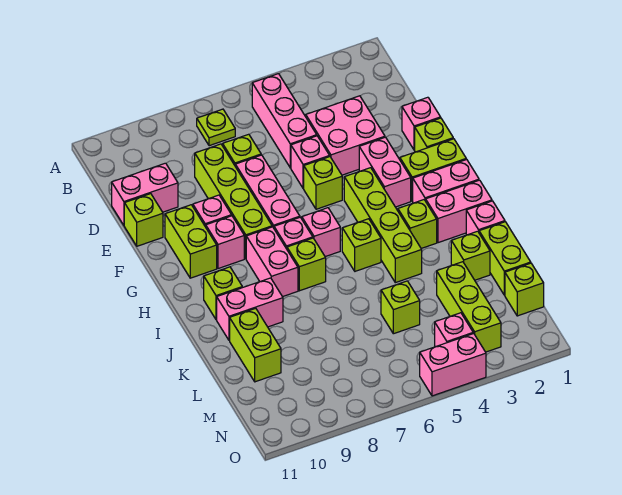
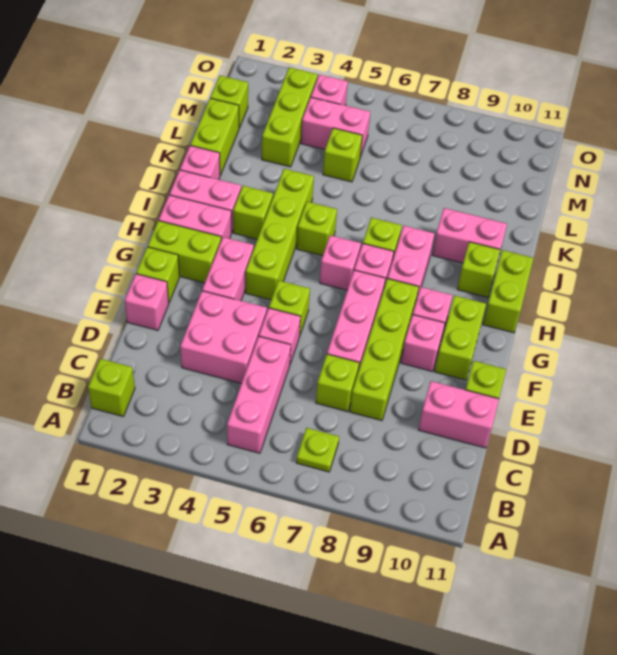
lime brick K2 level 1 -> lime brick B1 level 1
lime brick K10:L10 level 1 -> lime brick H11:I11 level 1
pink brick O4:O5 level 1 -> pink brick M4:M5 level 1

